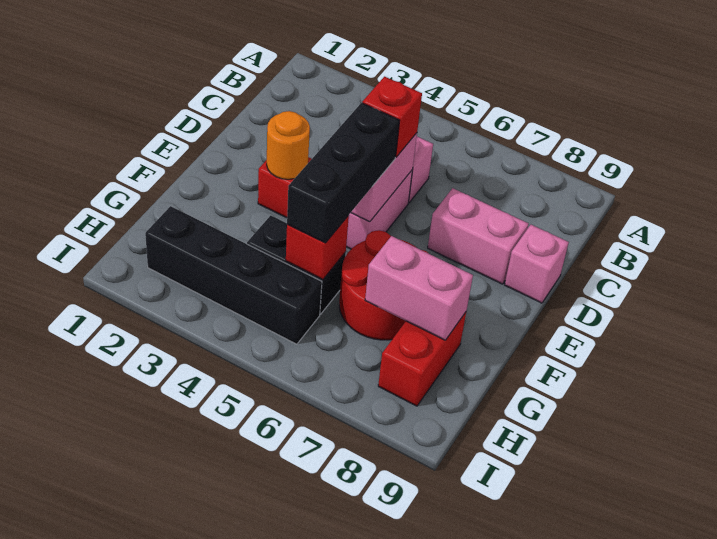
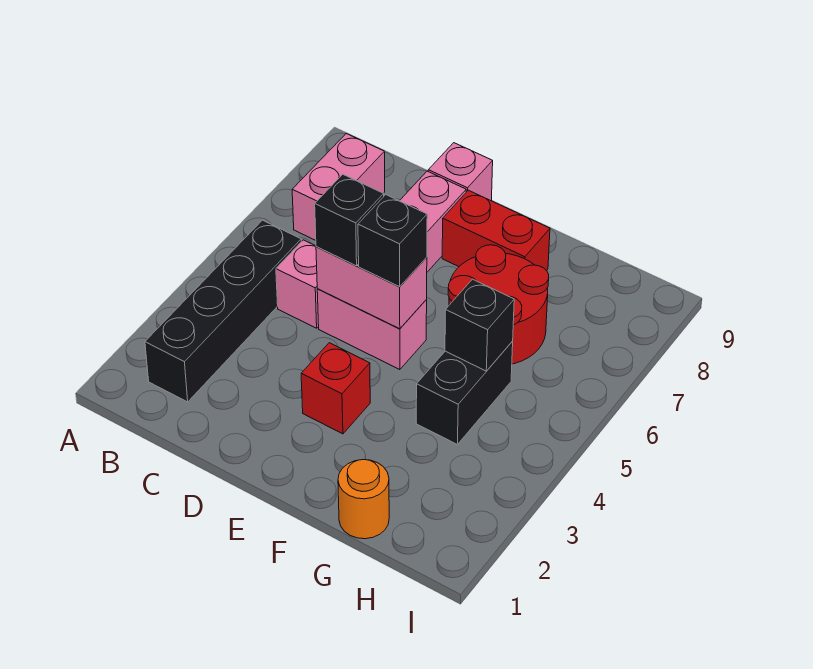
red brick D5 level 3 -> black brick D5 level 3
orange round brick E3 level 2 -> orange round brick G1 level 1
black brick E5:G5 level 3 -> black brick E5 level 3
red brick G5 level 2 -> black brick G5 level 2
pink brick G7:G8 level 2 -> pink brick B7:B8 level 1
red brick G8:H8 level 1 -> red brick E8:F8 level 1
black brick H2:H5 level 1 -> black brick B2:B5 level 1

